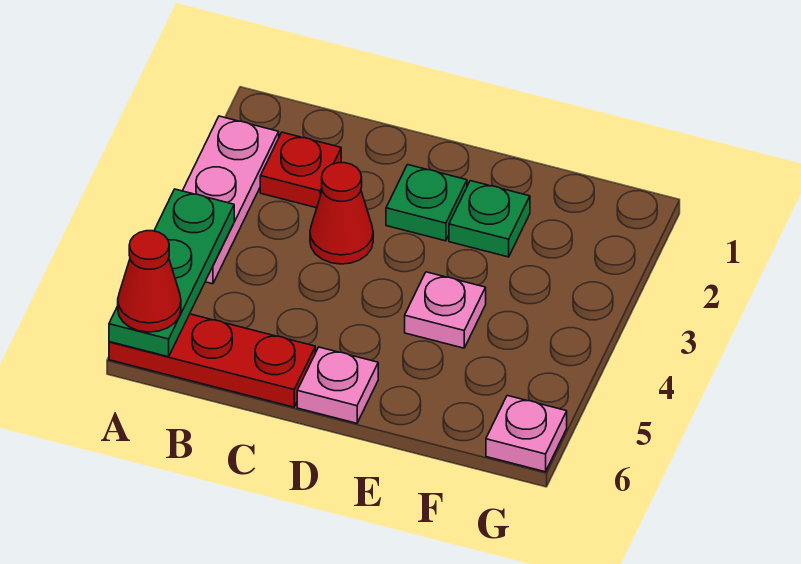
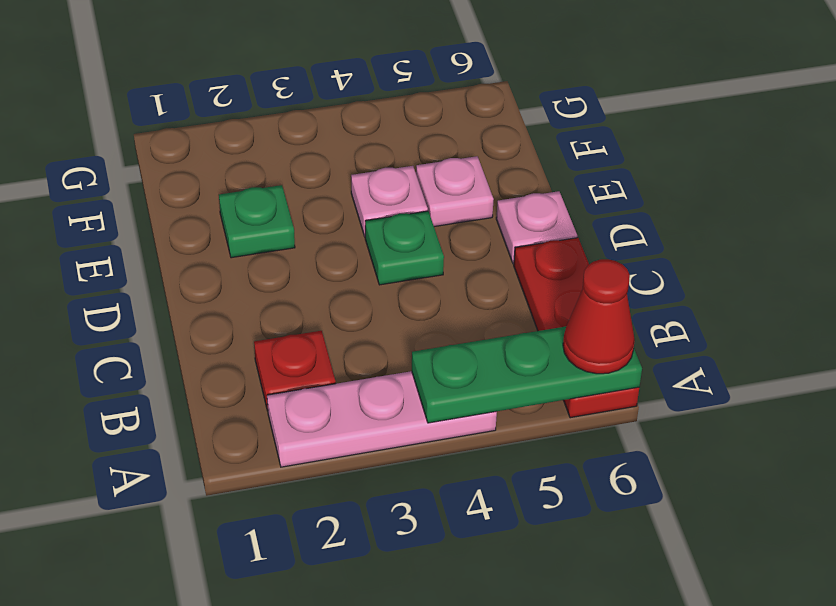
red cone C3 level 1 -> none
green plate D2 level 1 -> green plate D4 level 1
pink plate G6 level 1 -> pink plate E5 level 1

